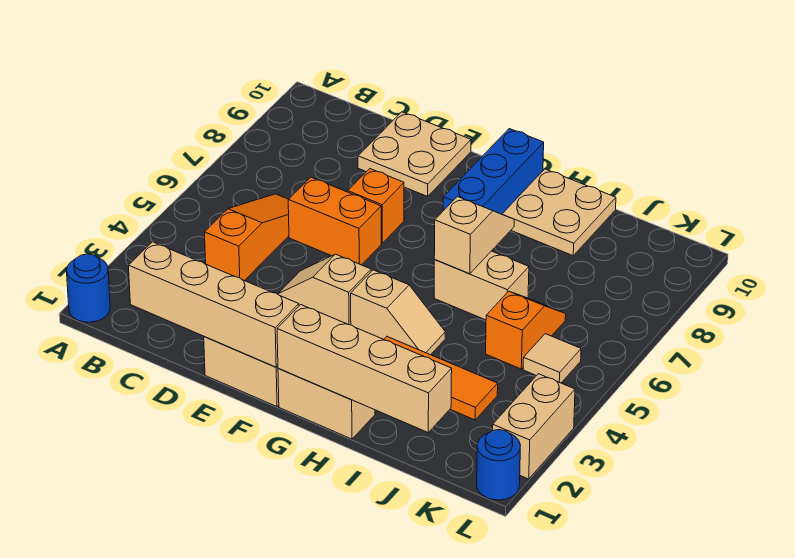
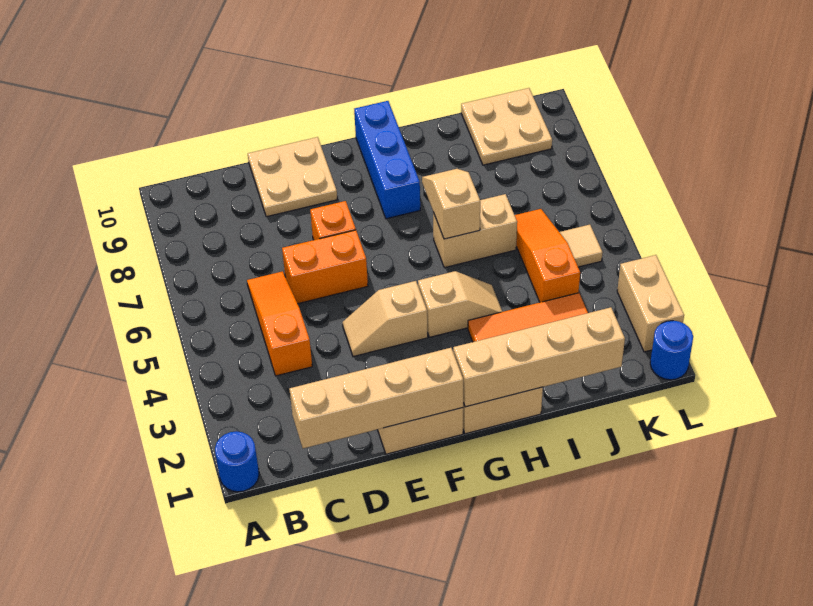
tan plate H9:I10 level 1 -> tan plate J9:K10 level 1
orange slope J5:J6 level 1 top 5 -> orange slope J4:J6 level 1 top 4

